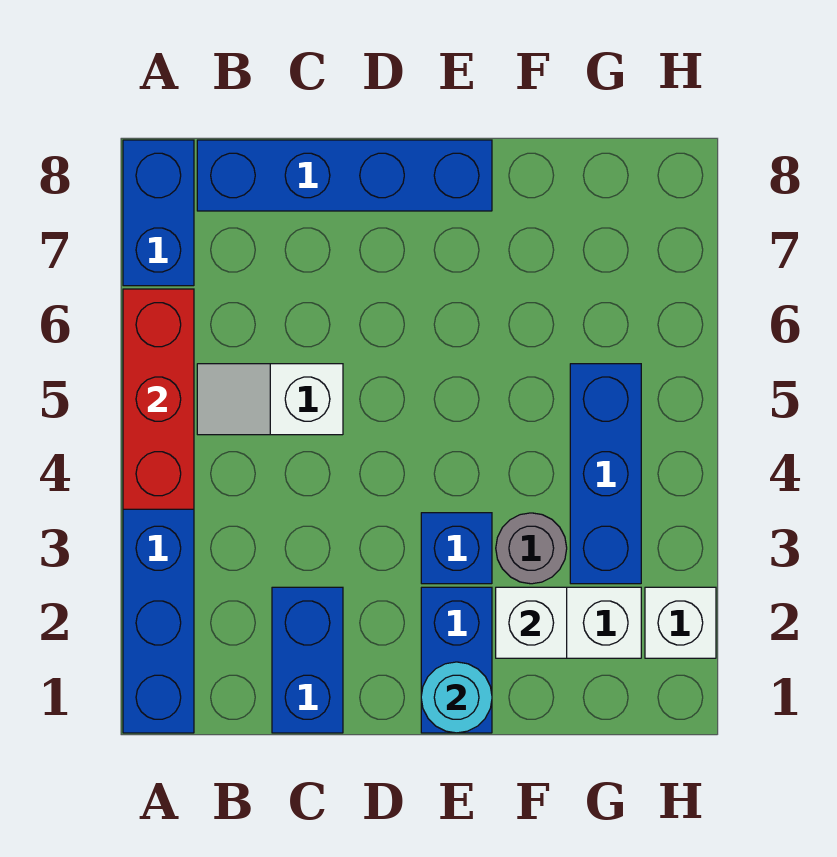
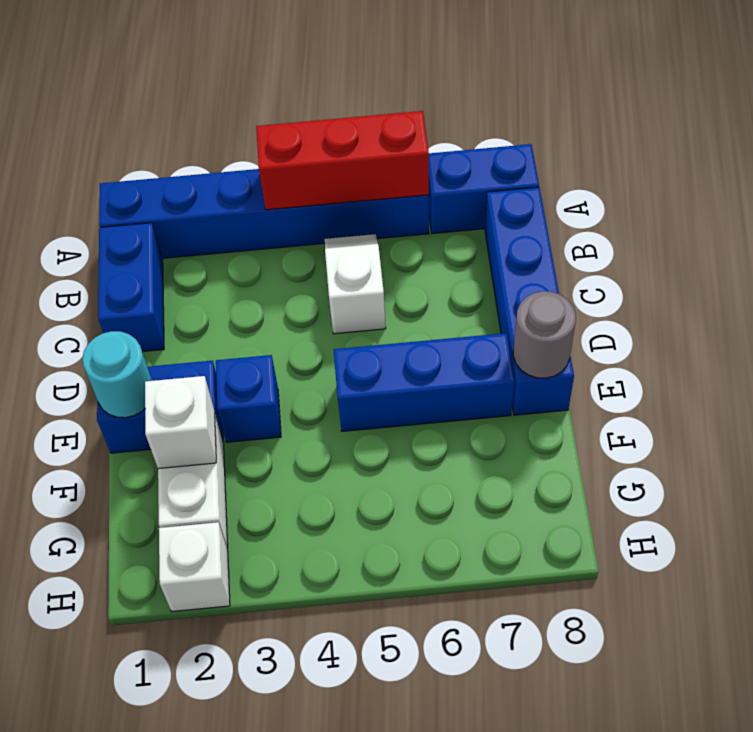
blue brick C1:C2 level 1 -> blue brick B1:C1 level 1
grey round brick F3 level 1 -> grey round brick E8 level 2
blue brick G3:G5 level 1 -> blue brick E5:E7 level 1

